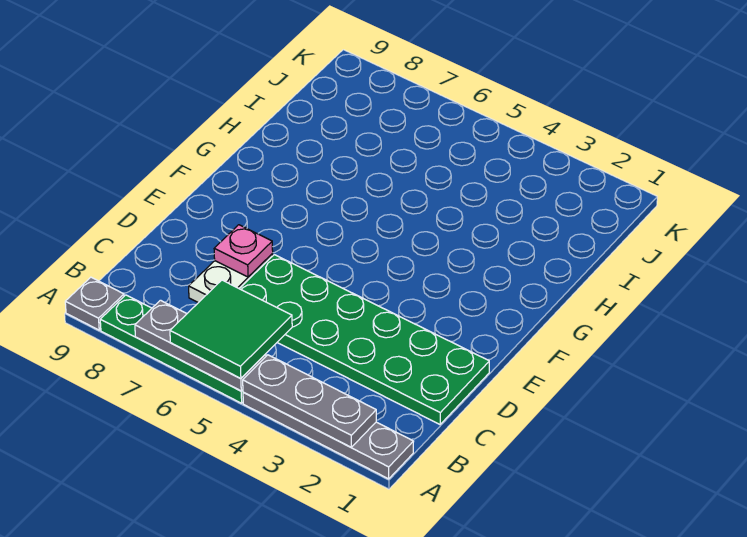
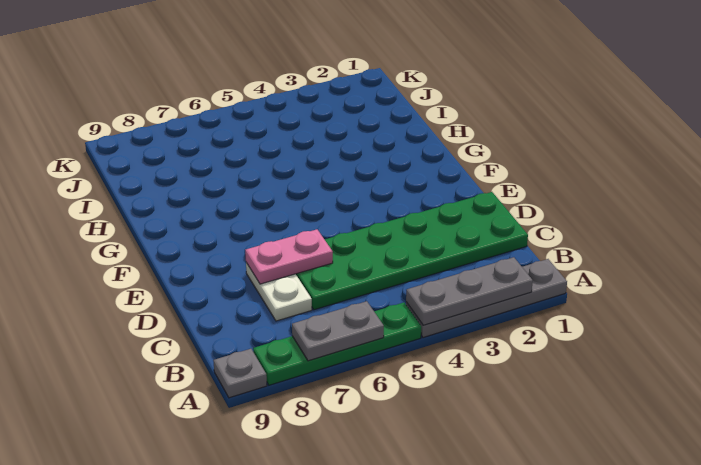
grey plate A5:A7 level 2 -> grey plate A6:A7 level 2
green tile A5:B6 level 3 -> none
pink plate D7 level 2 -> pink plate D6:D7 level 2

